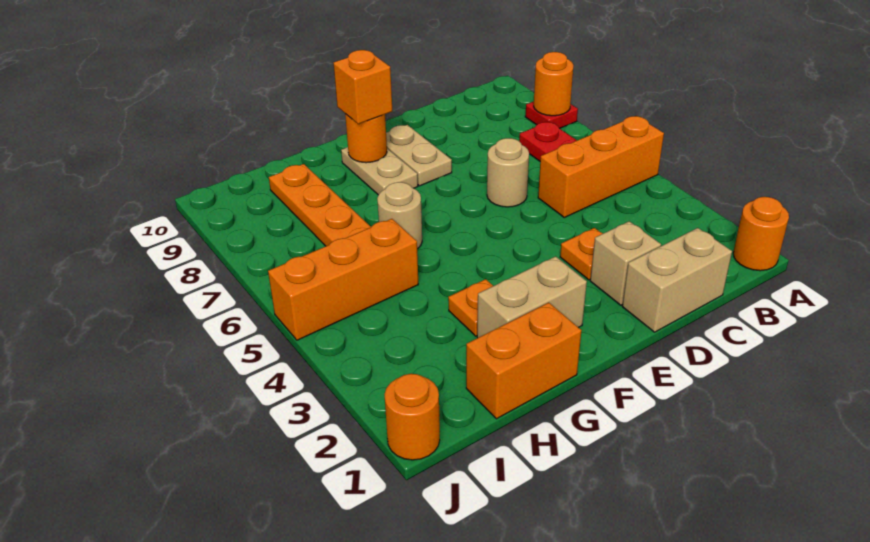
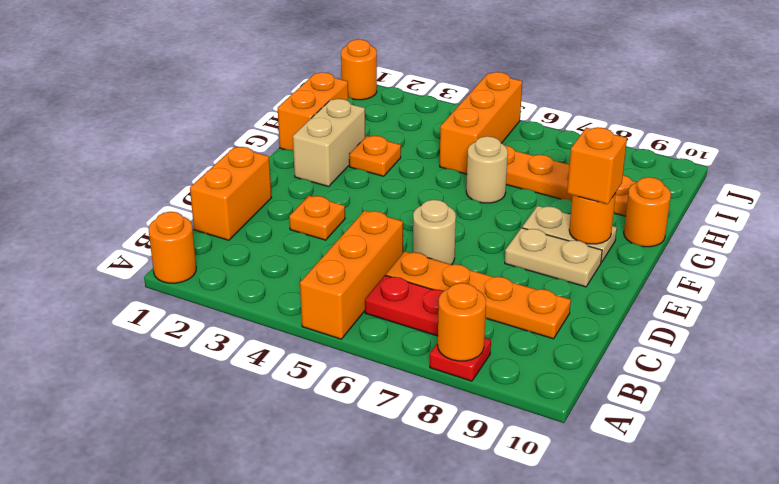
tan brick C1:D1 level 1 -> orange brick C1:D1 level 1
none -> orange plate C6:C9 level 1
tan brick D2 level 1 -> none
none -> orange round brick G10 level 1

